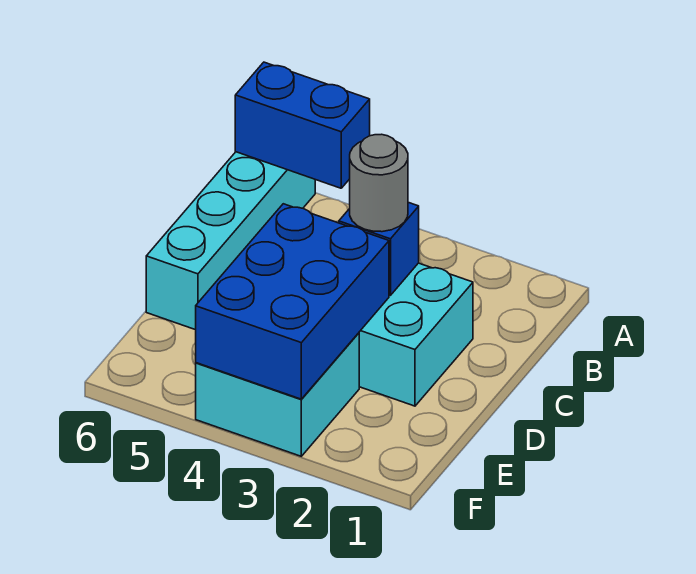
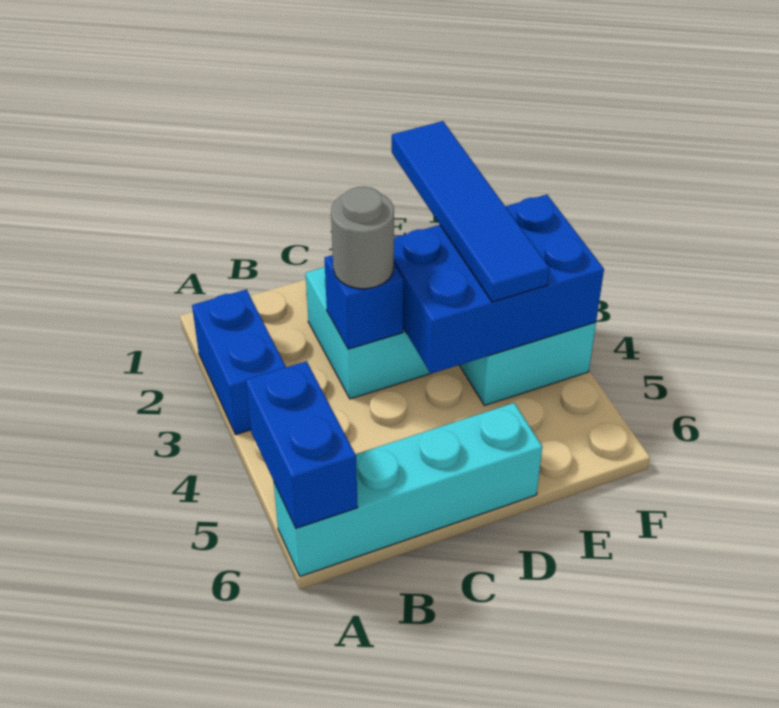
none -> blue brick A2:A3 level 1
none -> blue tile E1:E4 level 3

